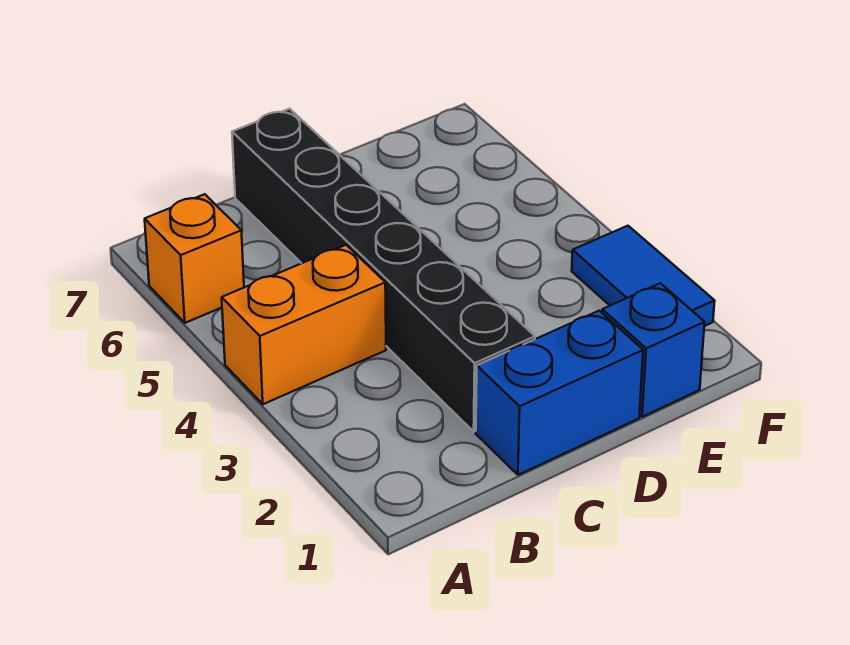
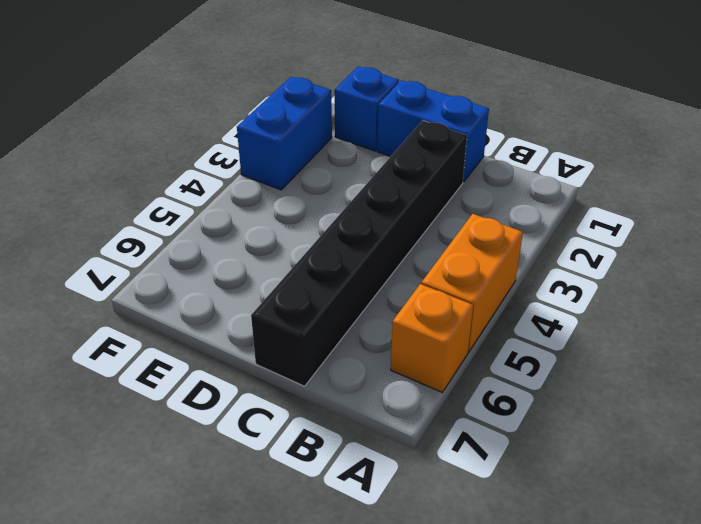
orange brick A4:B4 level 1 -> orange brick A4:A5 level 1
blue tile F2:F3 level 1 -> blue brick F2:F3 level 1

